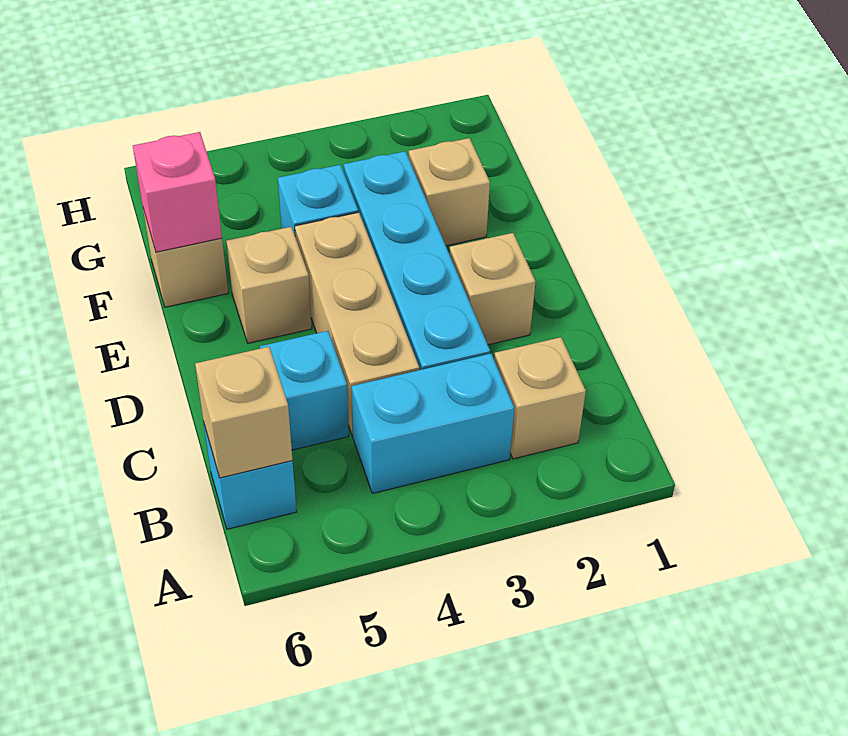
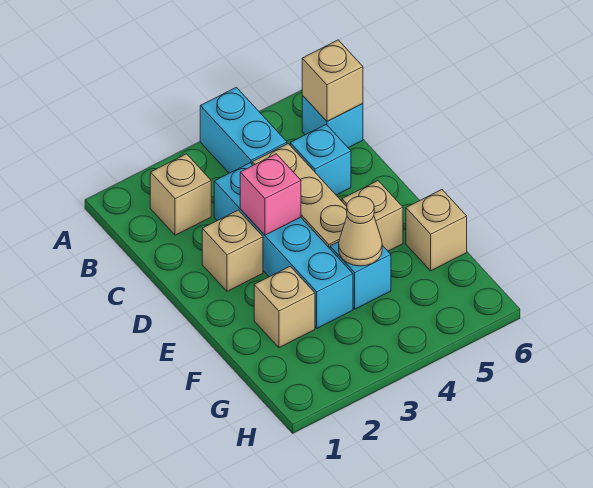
cyan brick B3:B4 level 1 -> cyan brick A4:B4 level 1
none -> tan cone F4 level 2
pink brick F6 level 2 -> pink brick D3 level 2

